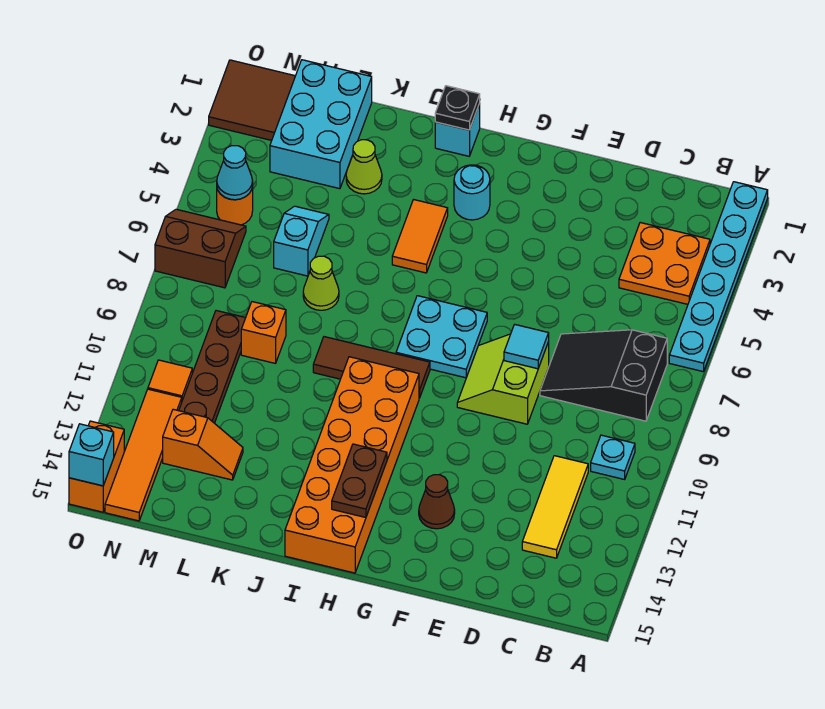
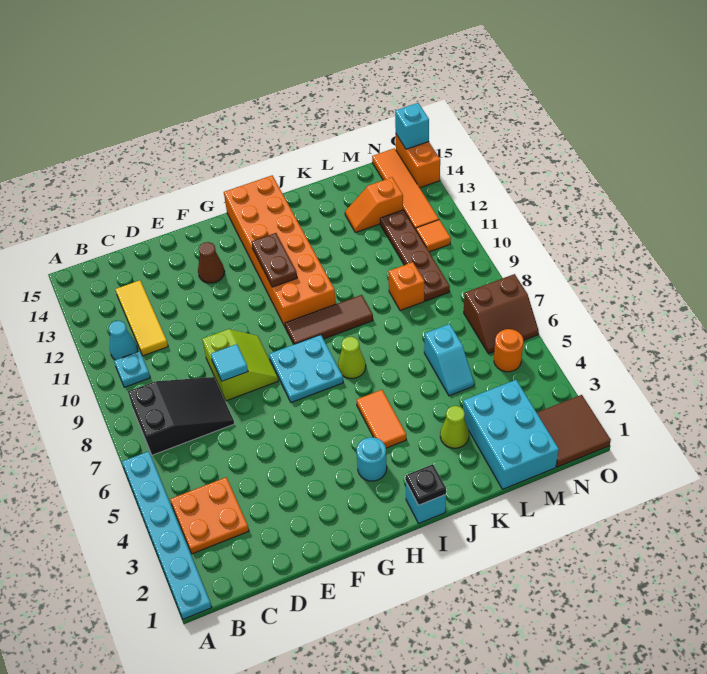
brown plate H13:H14 level 2 -> brown plate H11:H12 level 2
lime cone K7 level 1 -> lime cone I7 level 1
cyan cone N5 level 2 -> cyan cone B11 level 1

